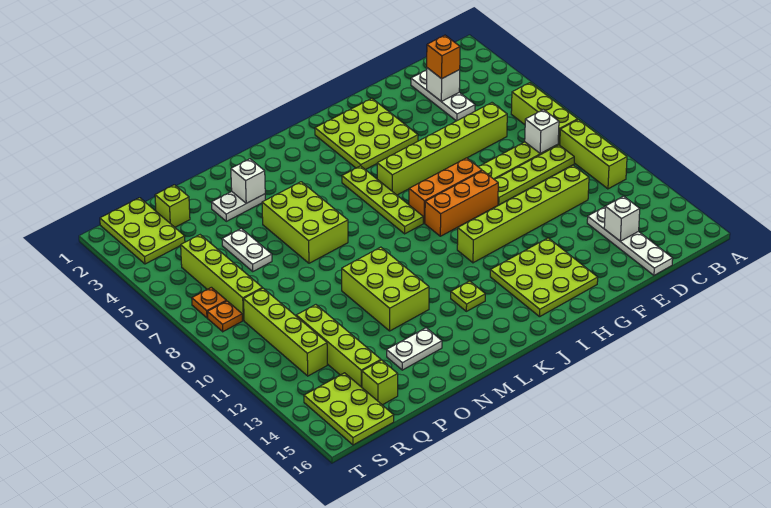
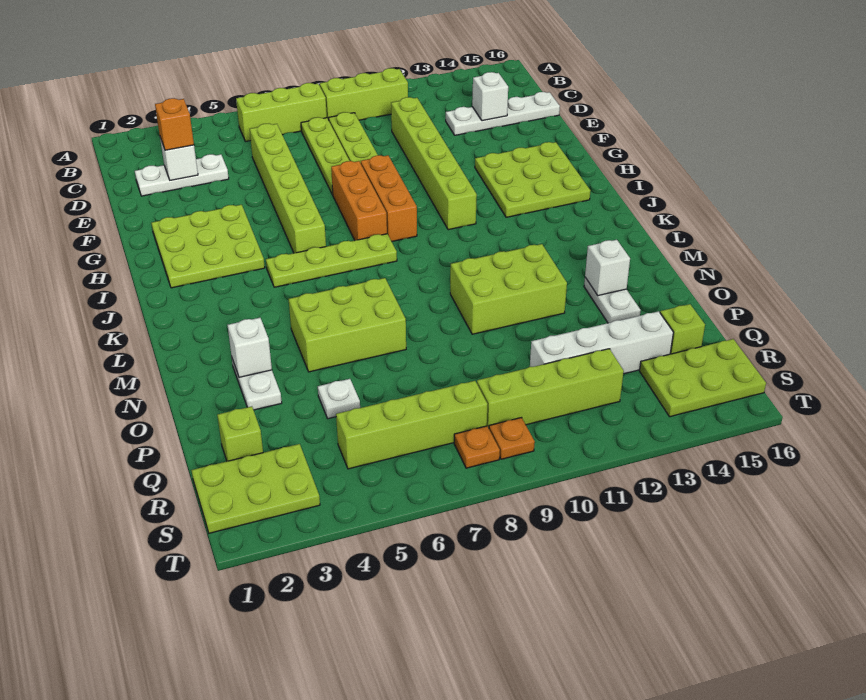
white brick C8 level 2 -> white brick N14 level 2
lime plate K13 level 1 -> none
white plate P5:P6 level 1 -> white plate P5 level 1
lime brick Q11:Q14 level 1 -> white brick Q11:Q14 level 1
orange plate S7 level 1 -> orange plate S9 level 1

